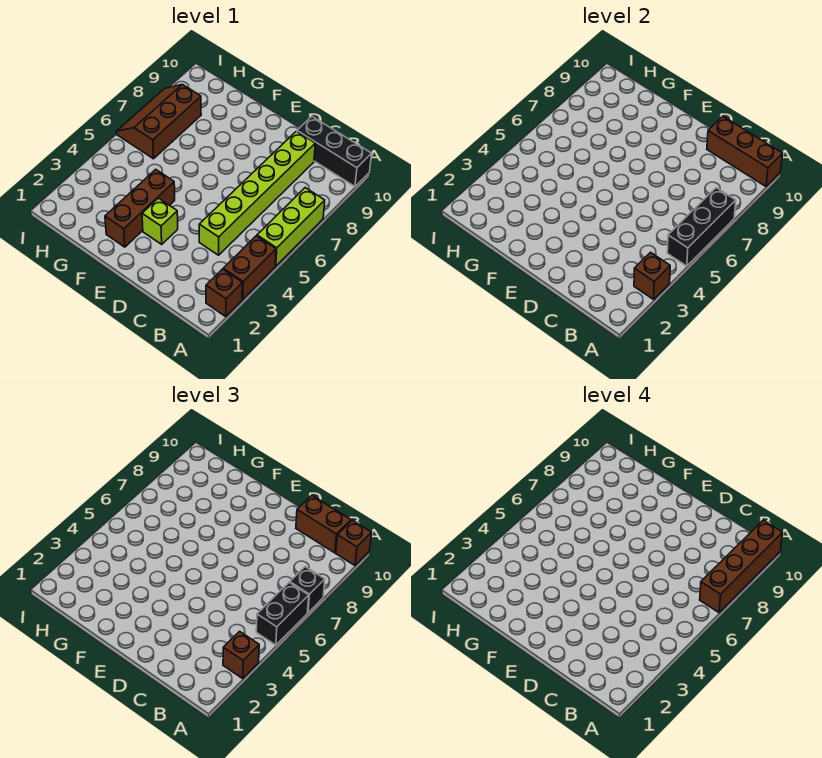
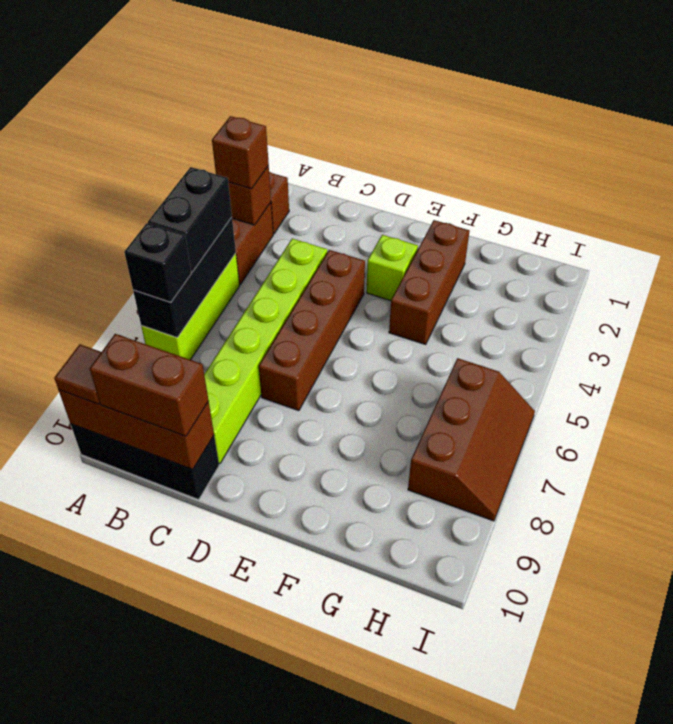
brown brick A7:A10 level 4 -> brown brick D4:D7 level 1
brown brick A10 level 3 -> brown tile A10 level 3

